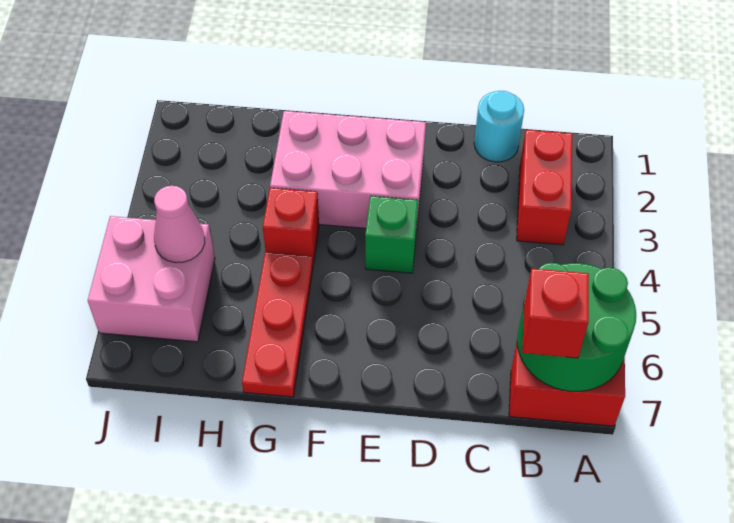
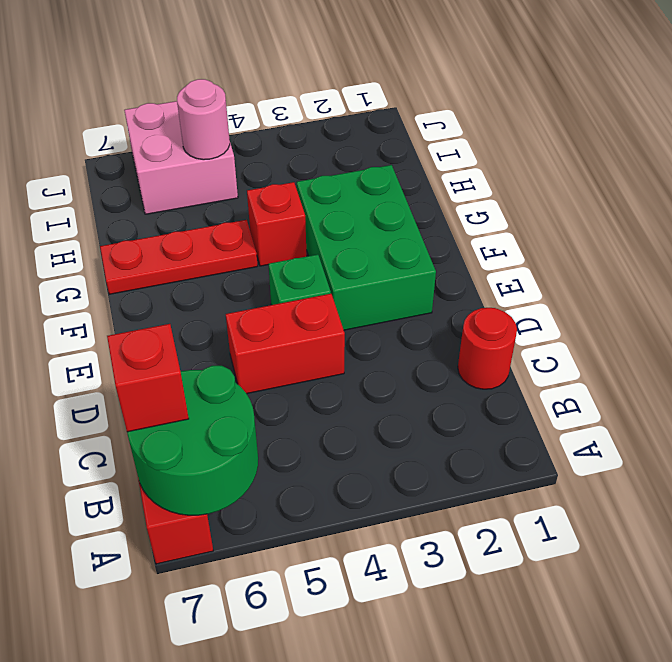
red brick B2:B3 level 1 -> red brick D4:D5 level 1
cyan round brick C1 level 1 -> red round brick C1 level 1
pink brick E2:G3 level 1 -> green brick E2:G3 level 1
pink cone I5 level 2 -> pink round brick I5 level 2

